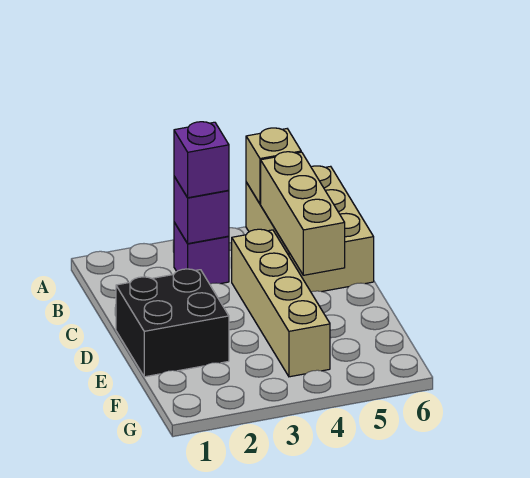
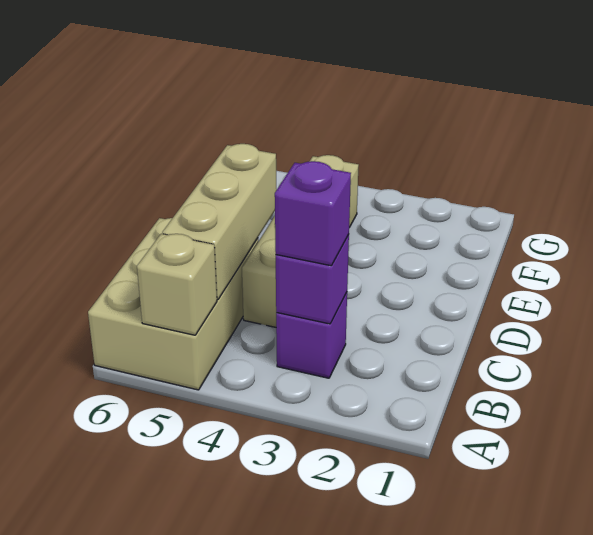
black brick D1:E2 level 1 -> none

